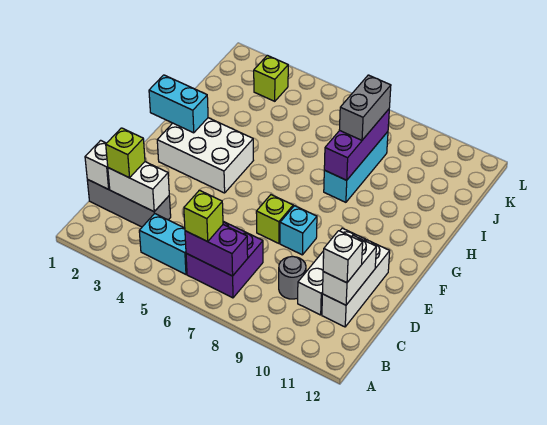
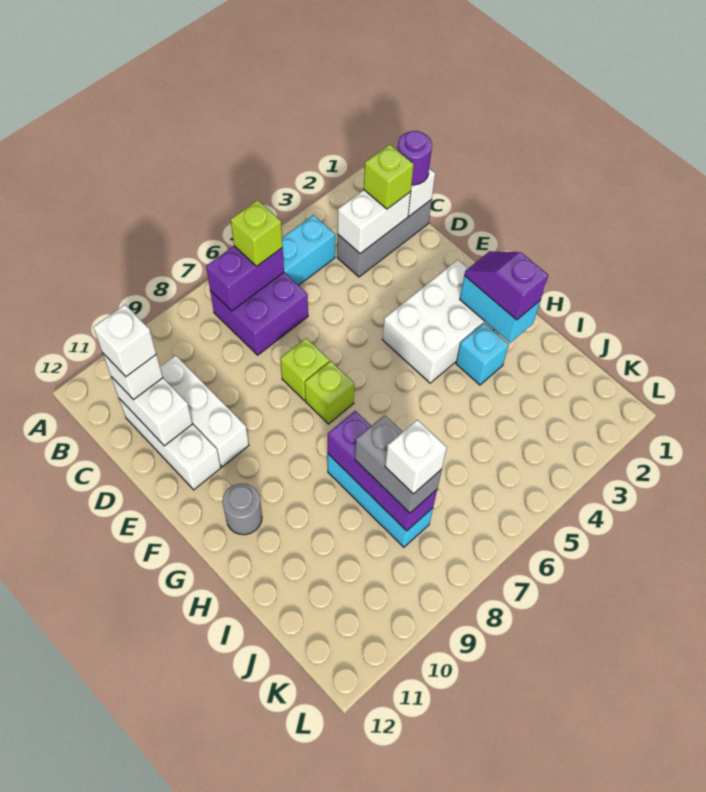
none -> purple round brick C1 level 3
grey round brick C9 level 1 -> grey round brick G11 level 1
none -> white brick C11 level 4
cyan brick E8 level 1 -> cyan brick H3 level 1
cyan brick G1:G2 level 2 -> cyan brick G2:H2 level 2
none -> purple slope G2:H2 level 3 top H
none -> white brick J8 level 4
lime brick K3 level 1 -> lime brick F7 level 1

